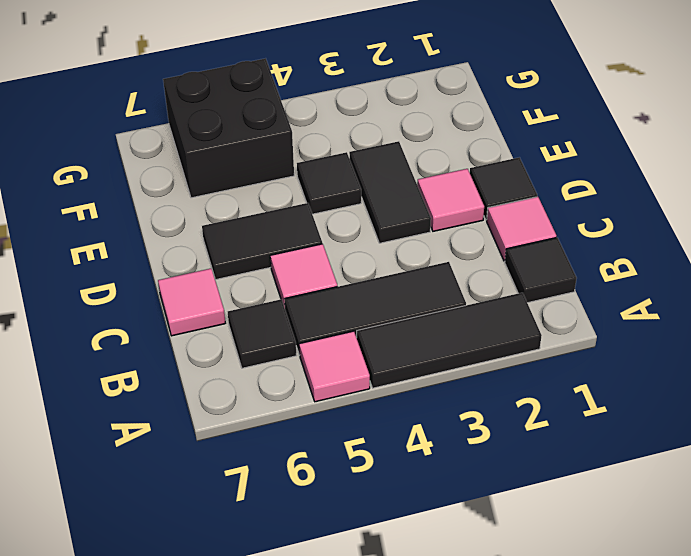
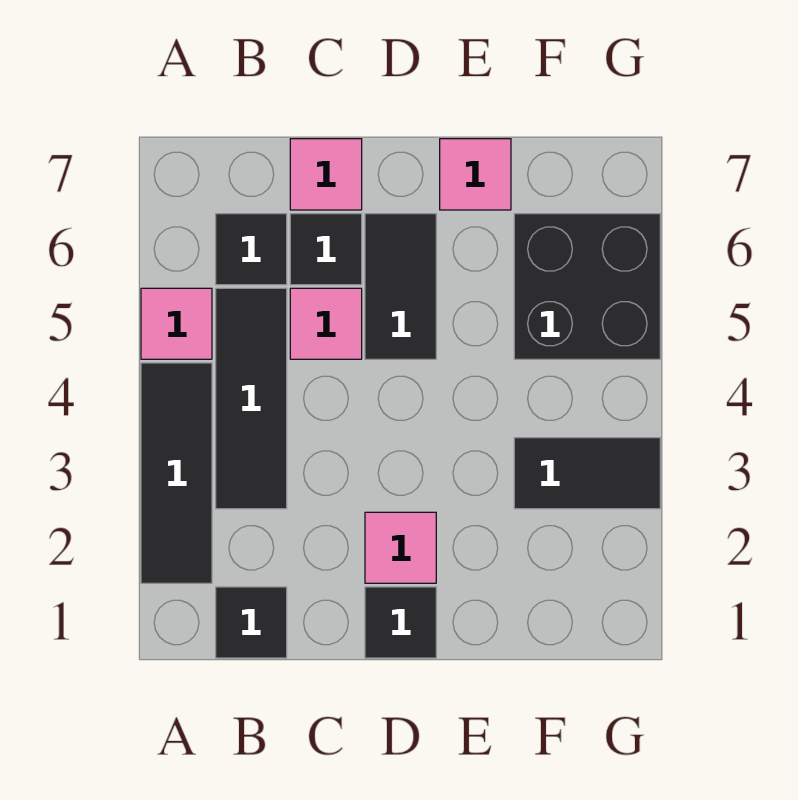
pink tile C1 level 1 -> pink tile E7 level 1
black tile D3:E3 level 1 -> black tile F3:G3 level 1
black tile E4 level 1 -> black tile C6 level 1

